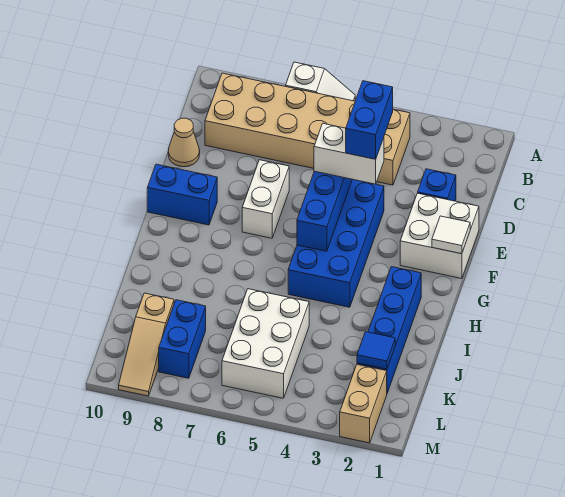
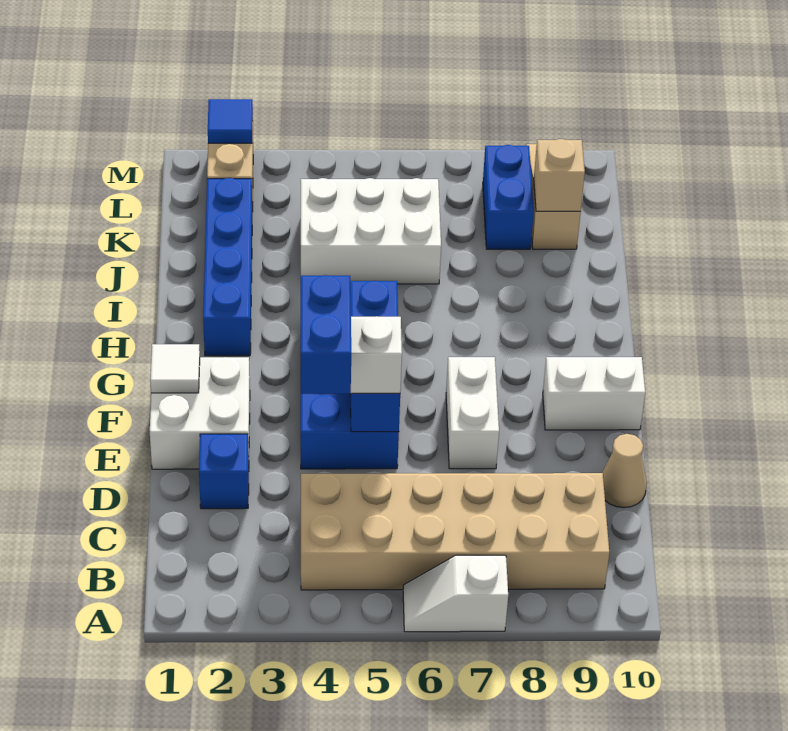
blue brick F9:F10 level 1 -> white brick F9:F10 level 1
white brick J5:L6 level 1 -> white brick J4:K6 level 1
blue tile K2 level 2 -> blue tile M2 level 2
none -> tan brick K9 level 2

